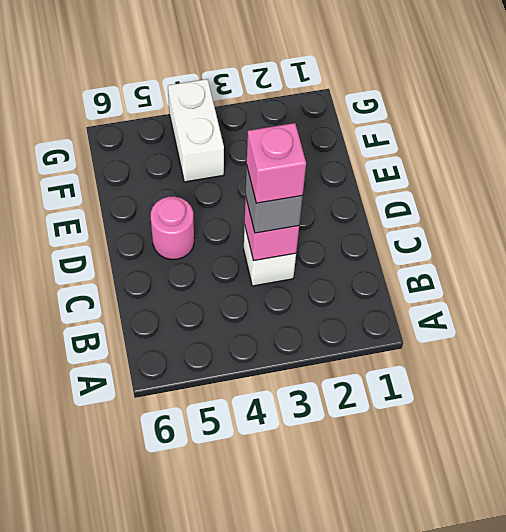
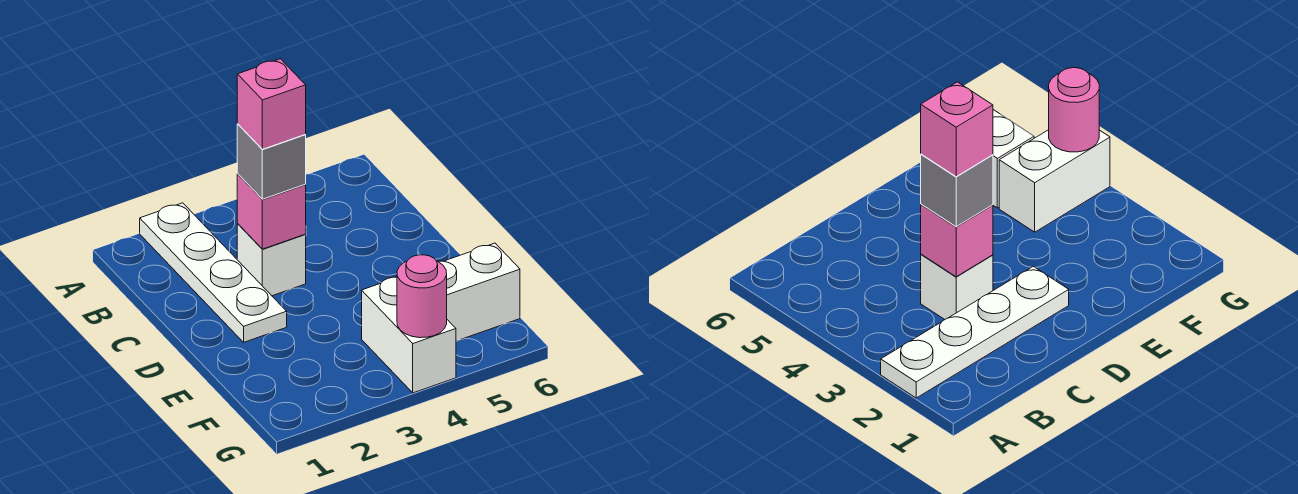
none -> white plate A2:D2 level 1
pink round brick D5 level 1 -> pink round brick G4 level 2
none -> white brick F5:F6 level 1

